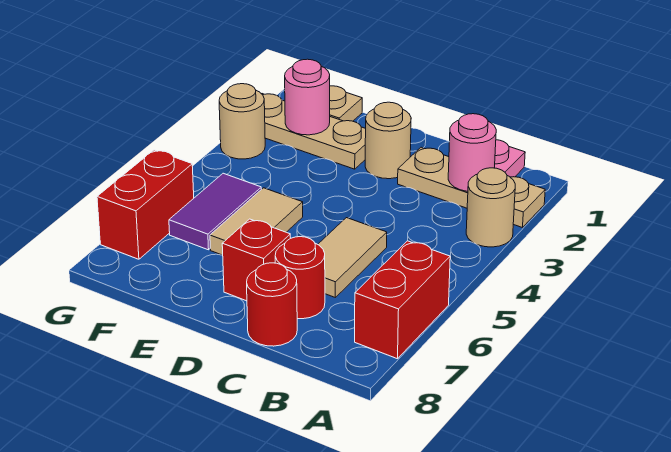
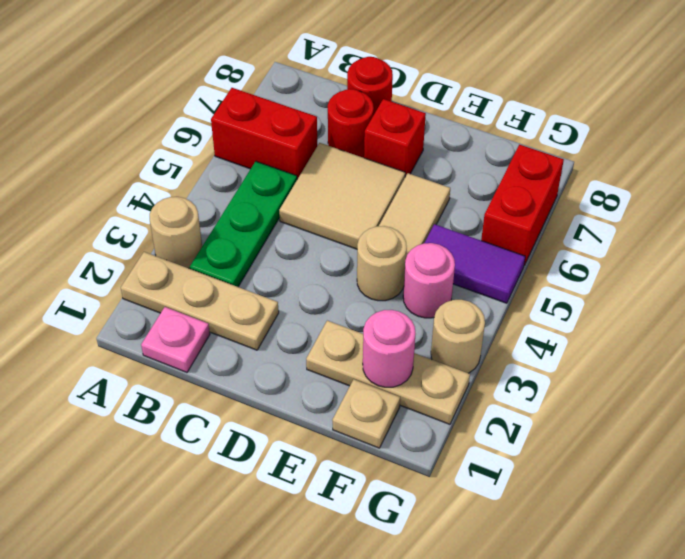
red brick A6:A7 level 1 -> red brick A6:B6 level 1
pink round brick B2 level 2 -> pink round brick F4 level 1
none -> green plate B3:B5 level 1
tan tile C5:C6 level 1 -> tan tile C5:D6 level 1
tan round brick D2 level 1 -> tan round brick E4 level 1
purple tile F5:F6 level 1 -> purple tile F5:G5 level 1

